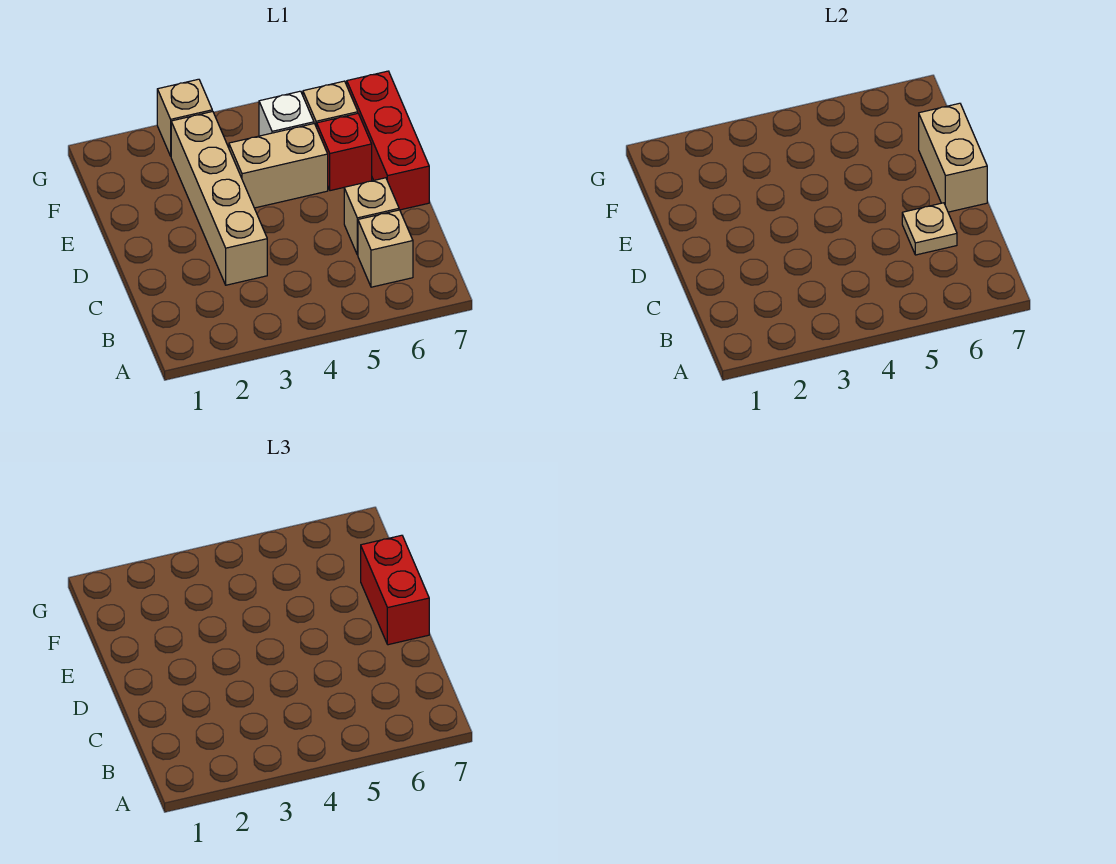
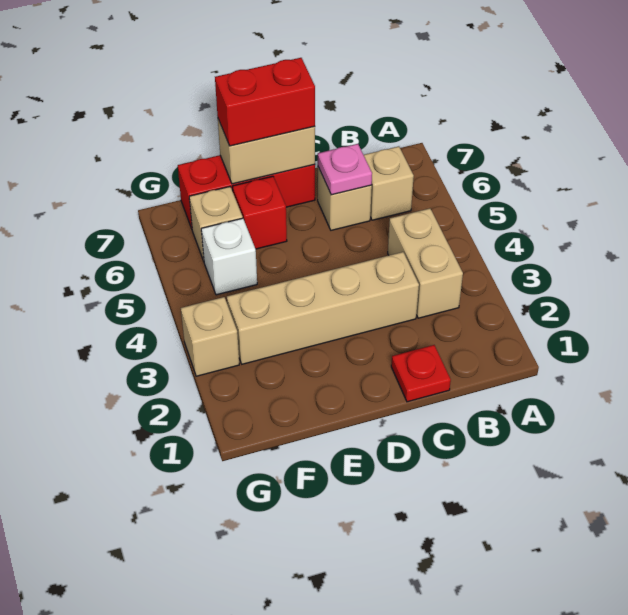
none -> red plate C1 level 1
tan plate C6 level 2 -> pink plate C6 level 2
tan brick E4:E5 level 1 -> tan brick B3:B4 level 1

